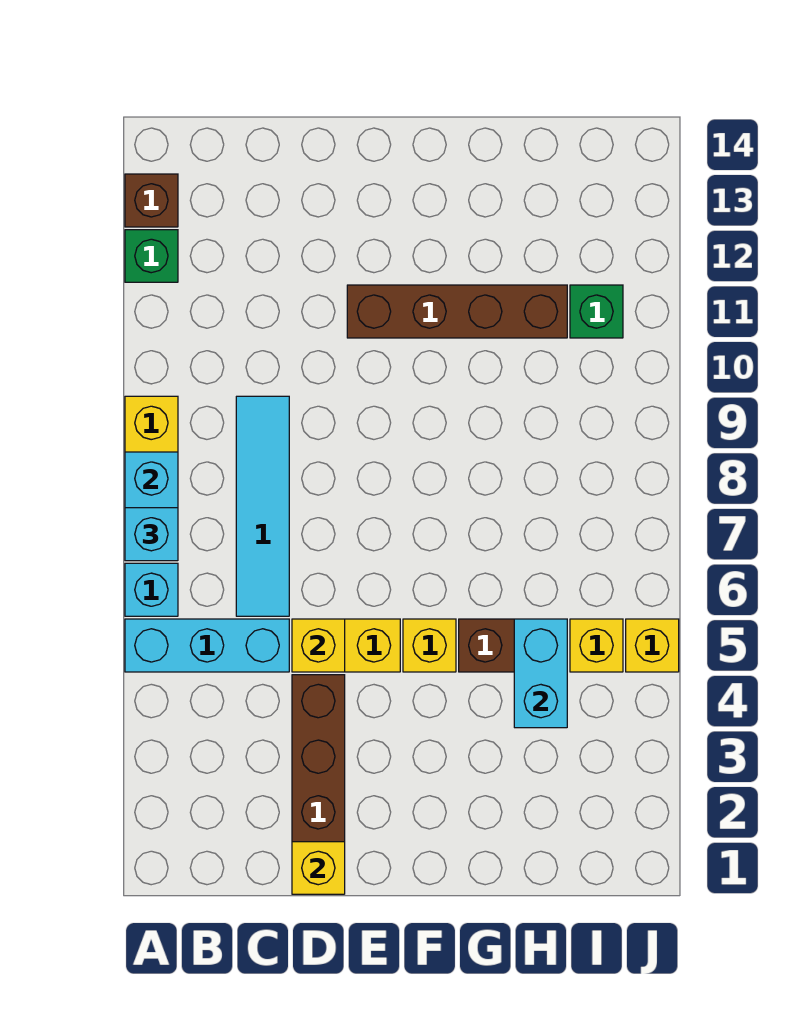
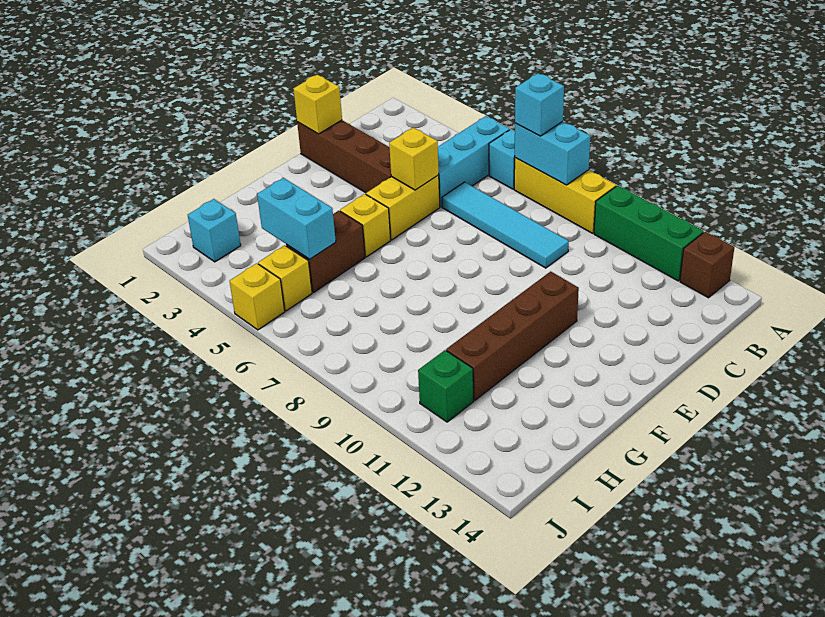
green brick A12 level 1 -> green brick A10:A12 level 1
none -> cyan brick I2 level 1

